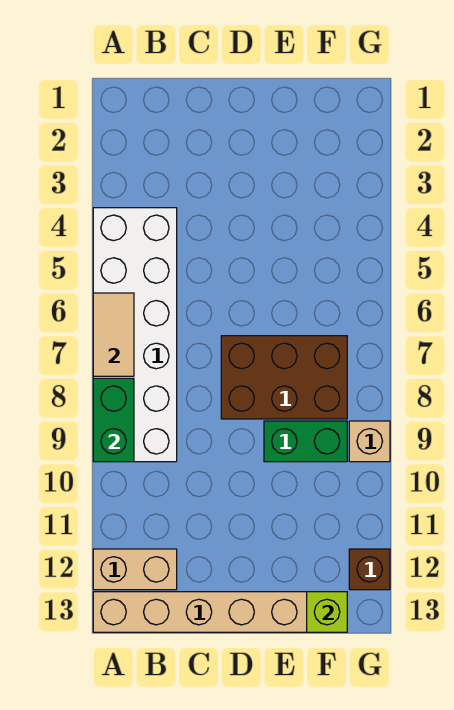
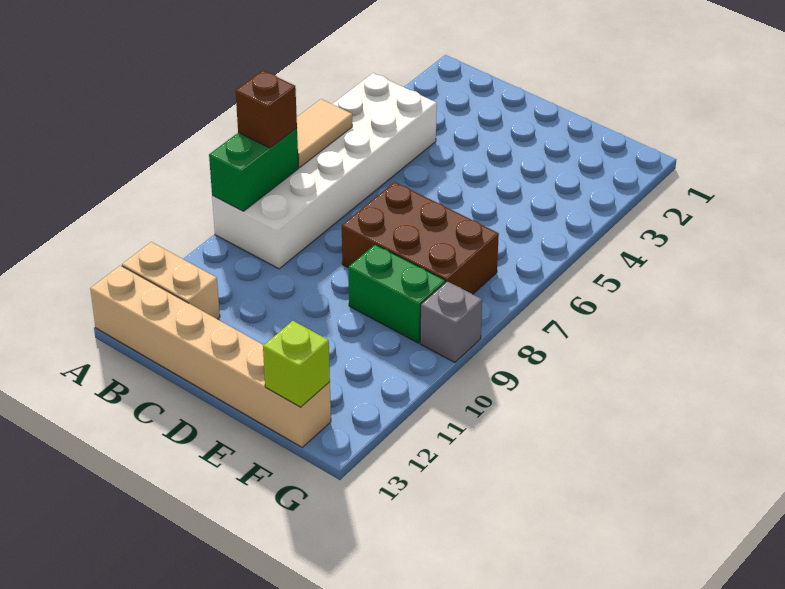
tan brick G9 level 1 -> grey brick G9 level 1
brown brick G12 level 1 -> brown brick A8 level 3

